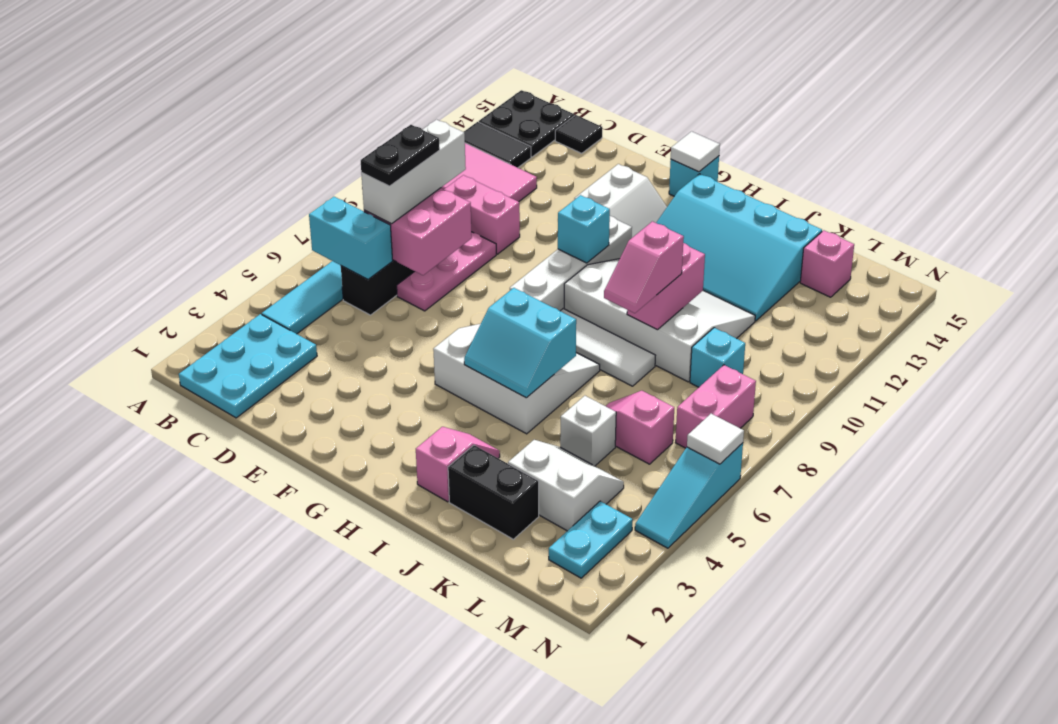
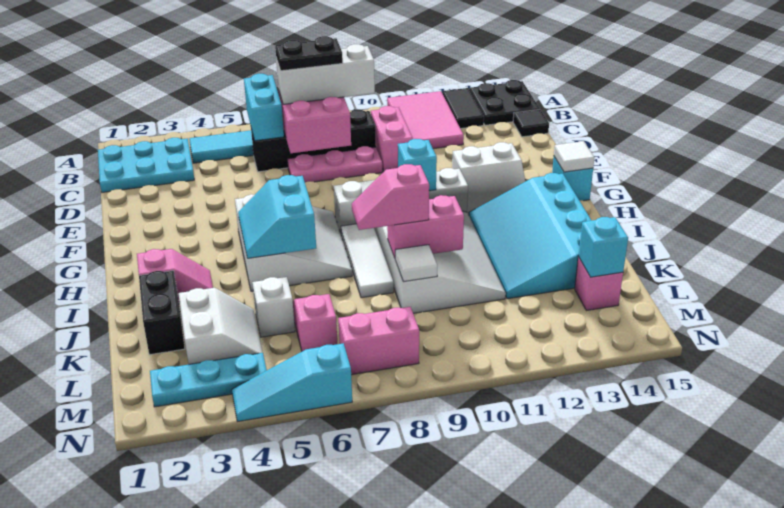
cyan brick L9 level 1 -> cyan brick L14 level 2
cyan plate M2:M3 level 1 -> cyan plate M2:M4 level 1
white tile N6 level 2 -> white tile K9 level 2

